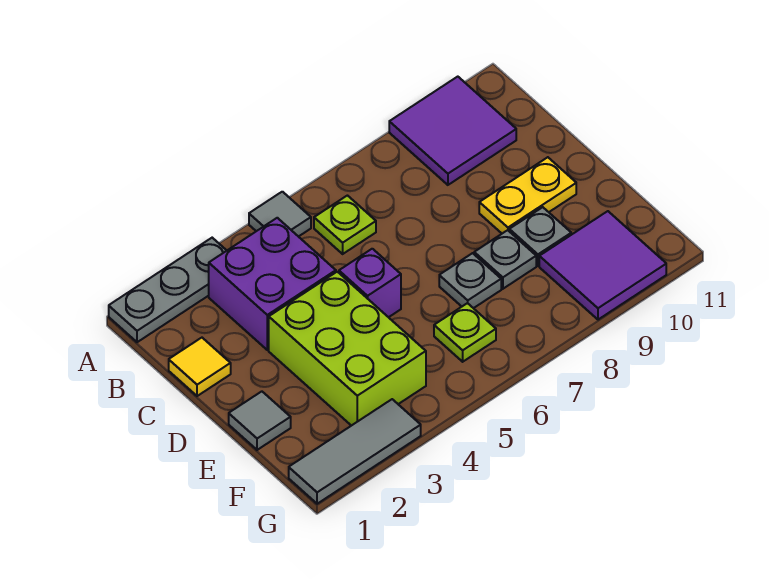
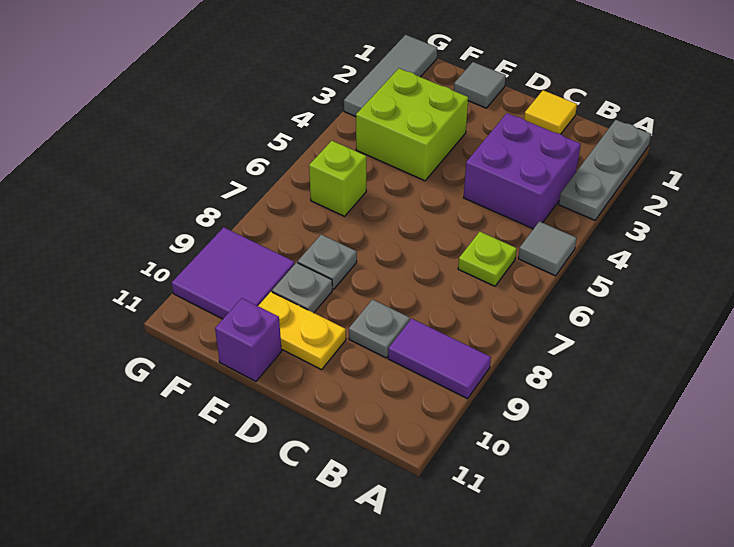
purple tile A9:B10 level 1 -> purple tile A9:B9 level 1
lime brick D3:F4 level 1 -> lime brick E3:F4 level 1
purple brick D5 level 1 -> purple brick E11 level 1
yellow plate D9:D10 level 1 -> yellow plate D10:E10 level 1
grey plate E7 level 1 -> grey plate C9 level 1
lime plate F6 level 1 -> lime brick F6 level 1

